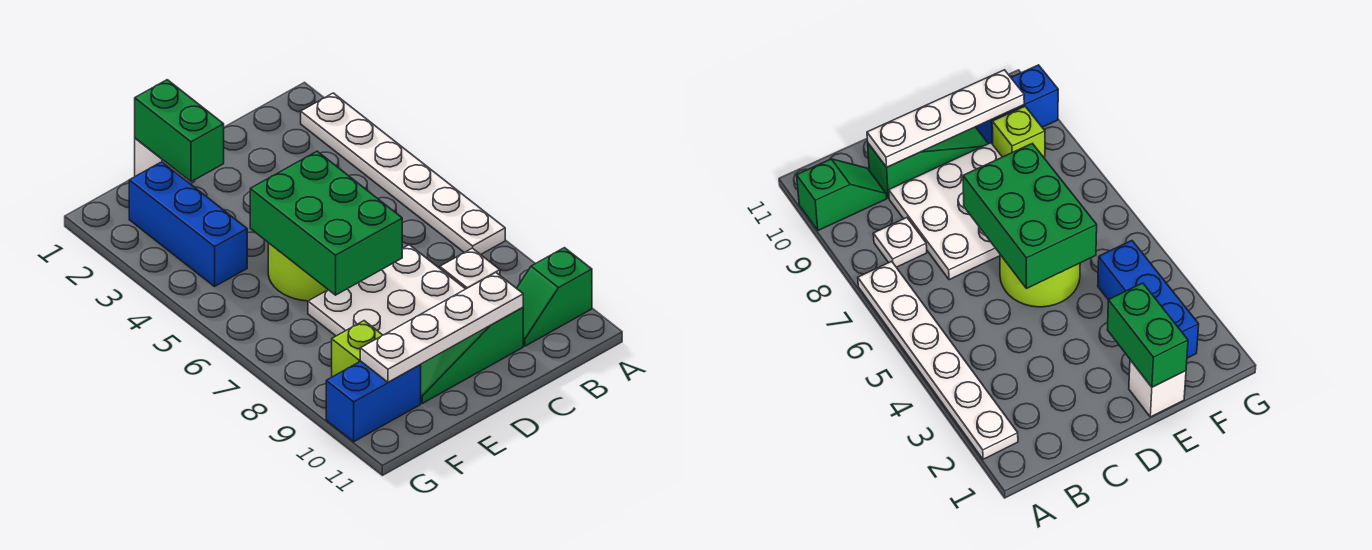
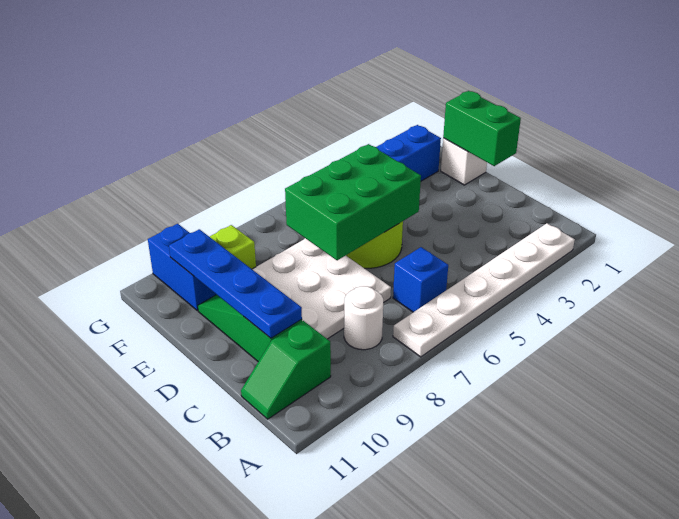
green slope A10:B10 level 1 top A -> green slope B10:B11 level 1 top 10
none -> blue brick B6 level 1
white plate B8 level 1 -> white round brick B8 level 1
white plate C10:F10 level 2 -> blue plate C10:F10 level 2
green brick E1:E2 level 2 -> green brick D1:E1 level 2

